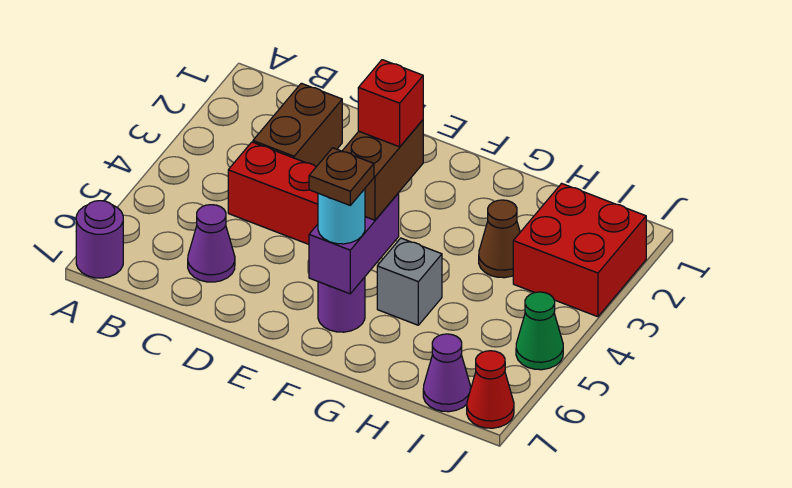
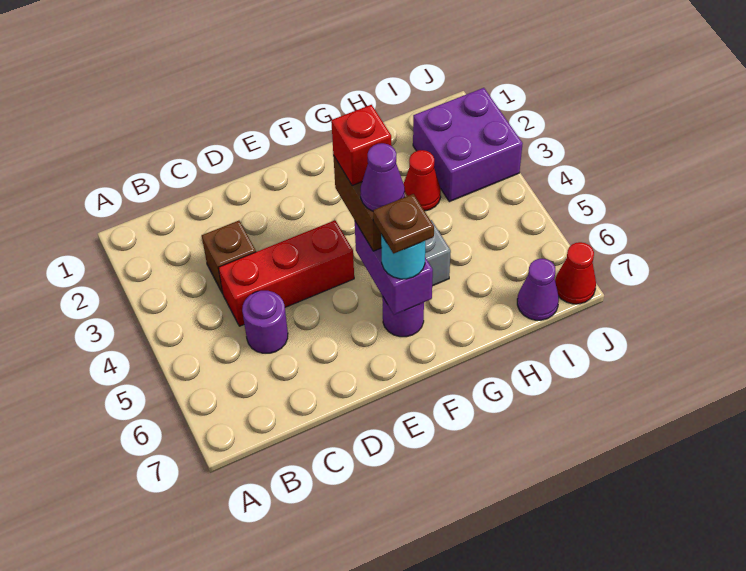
purple round brick A7 level 1 -> purple round brick C5 level 1
brown brick C2:C3 level 1 -> brown brick C3 level 1
purple cone C6 level 1 -> purple cone F5 level 4
brown cone H3 level 1 -> red cone H3 level 1
red brick I2:J3 level 1 -> purple brick I2:J3 level 1
green cone J5 level 1 -> none

